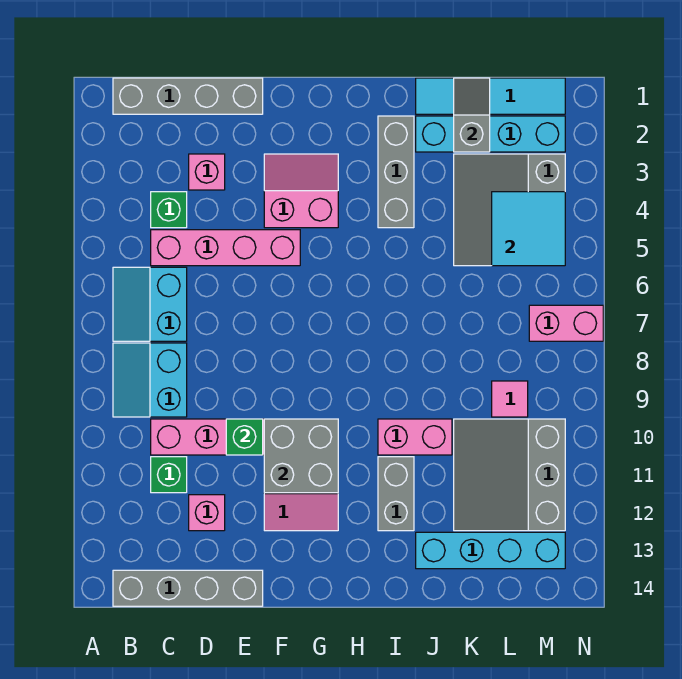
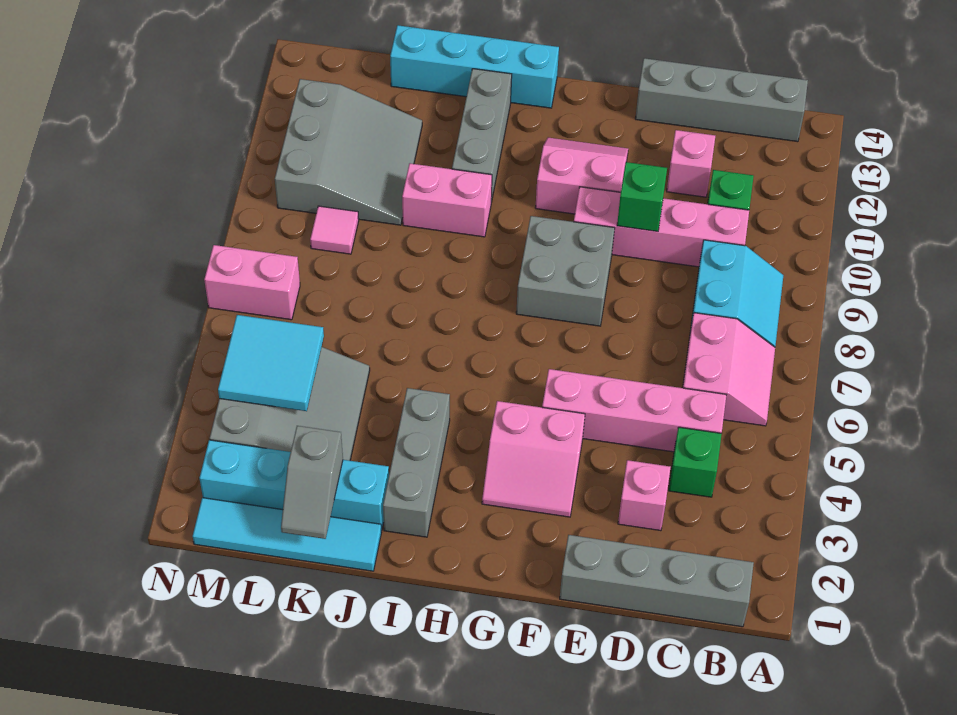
cyan slope B6:C7 level 1 top C -> pink slope B6:C7 level 1 top C
grey brick F10:G11 level 2 -> grey brick F8:G9 level 1
grey brick I11:I12 level 1 -> grey brick I11:I13 level 1
cyan brick J13:M13 level 1 -> cyan brick H14:K14 level 1

